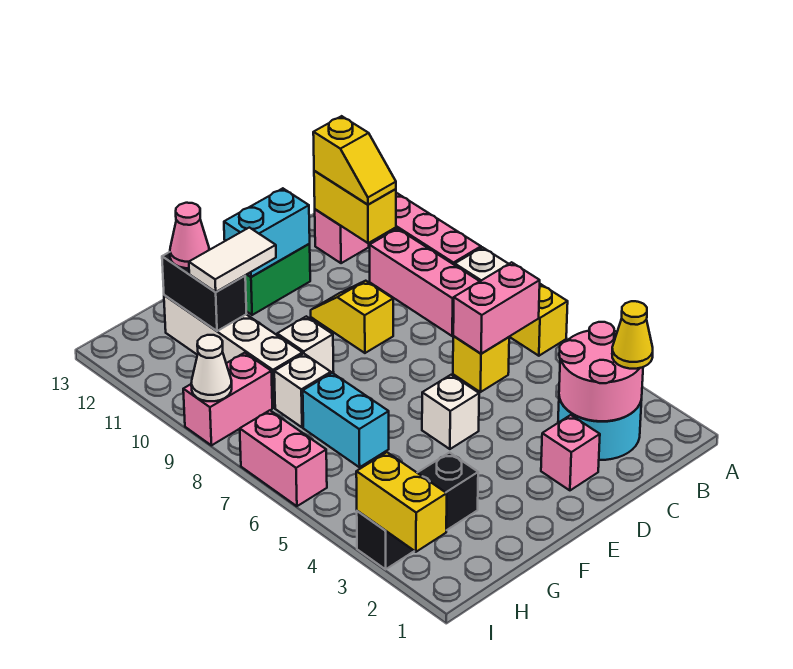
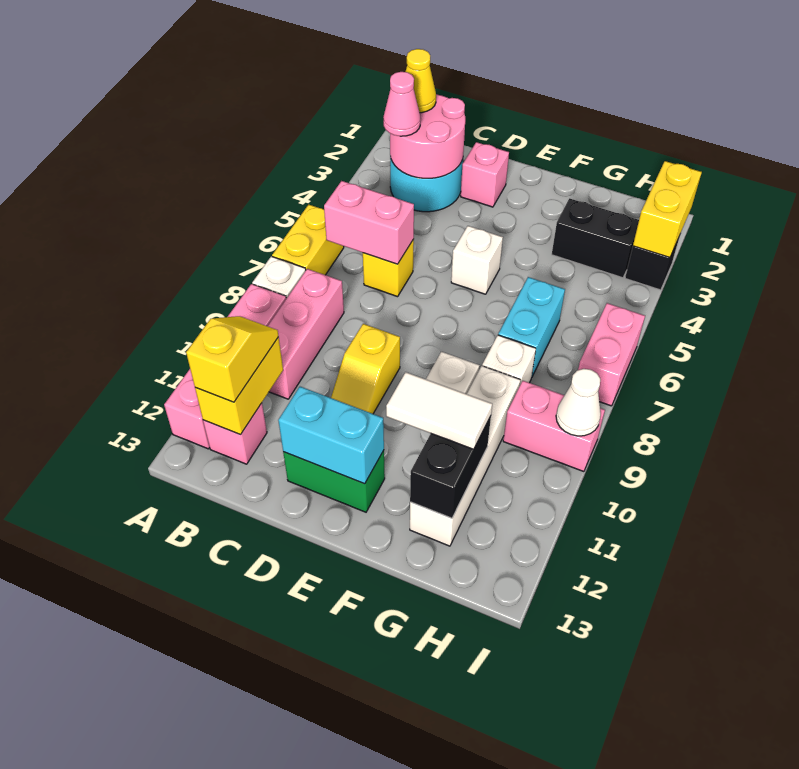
pink cone G12 level 3 -> pink cone B3 level 3

